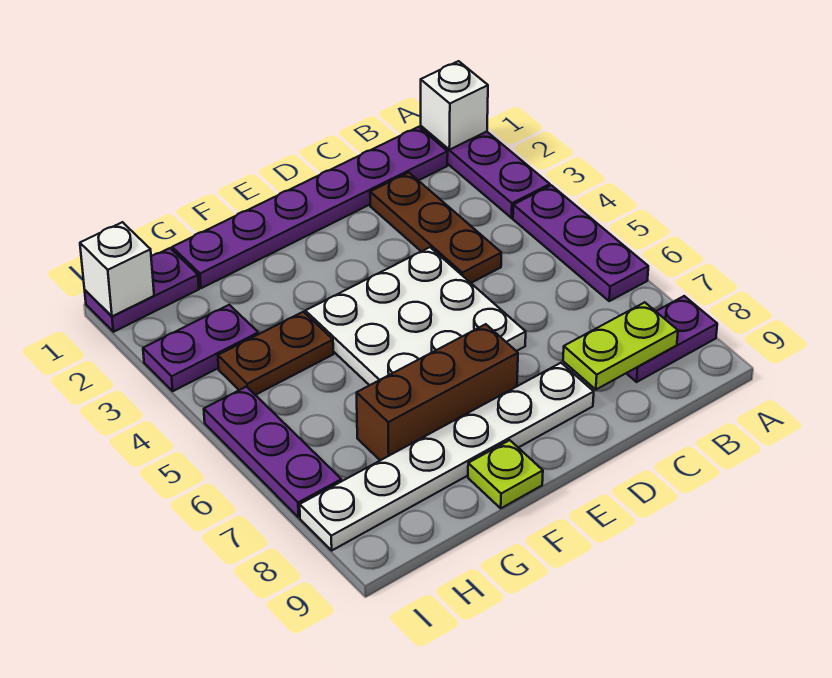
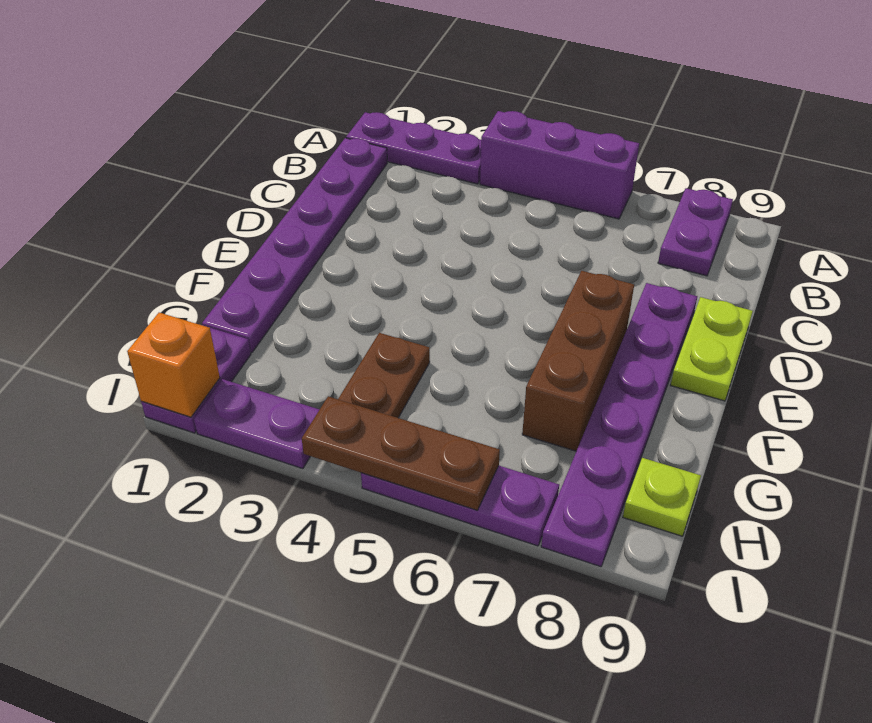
white brick A1 level 2 -> none
purple plate A4:A6 level 1 -> purple brick A4:A6 level 1
lime plate B8:C8 level 2 -> lime plate D9:E9 level 1
brown plate C2:C4 level 1 -> brown plate I4:I6 level 2
white plate D4:F6 level 1 -> none
white plate D8:I8 level 1 -> purple plate D8:I8 level 1
lime plate F9 level 1 -> lime plate H9 level 1
purple plate H3:I3 level 1 -> purple plate I2:I3 level 1
white brick I1 level 2 -> orange brick I1 level 2

